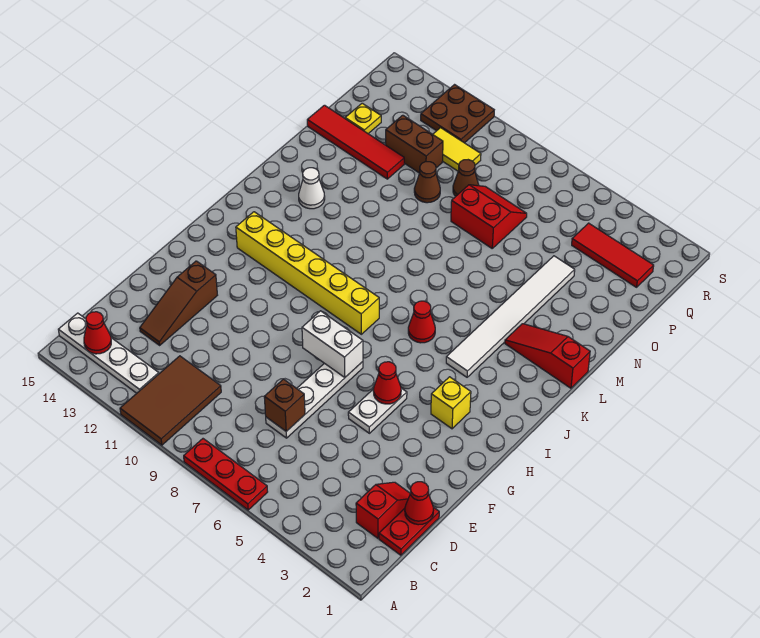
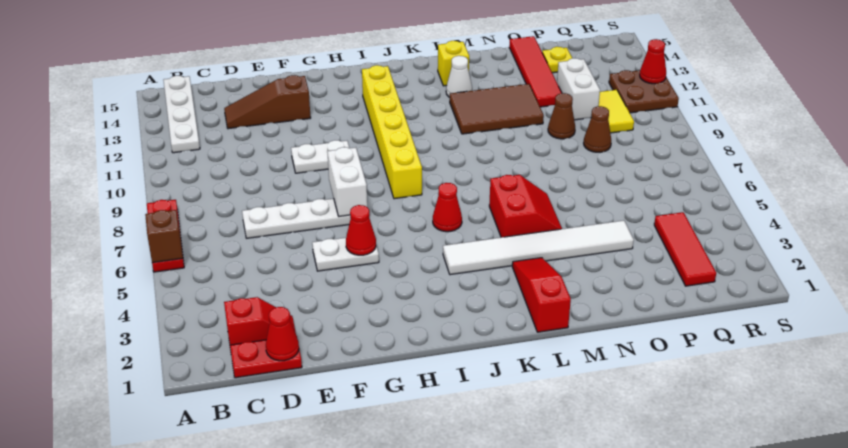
brown tile A10:C11 level 1 -> brown tile L11:N12 level 1
red cone B14 level 2 -> red cone S12 level 2
brown brick D7 level 2 -> brown brick A6 level 2
none -> white plate F10:G10 level 1
yellow brick H3 level 1 -> yellow brick L14 level 1
red slope O7:P8 level 1 top O -> red slope L5:M6 level 1 top L
brown brick P11:P12 level 1 -> white brick P11:P12 level 1

